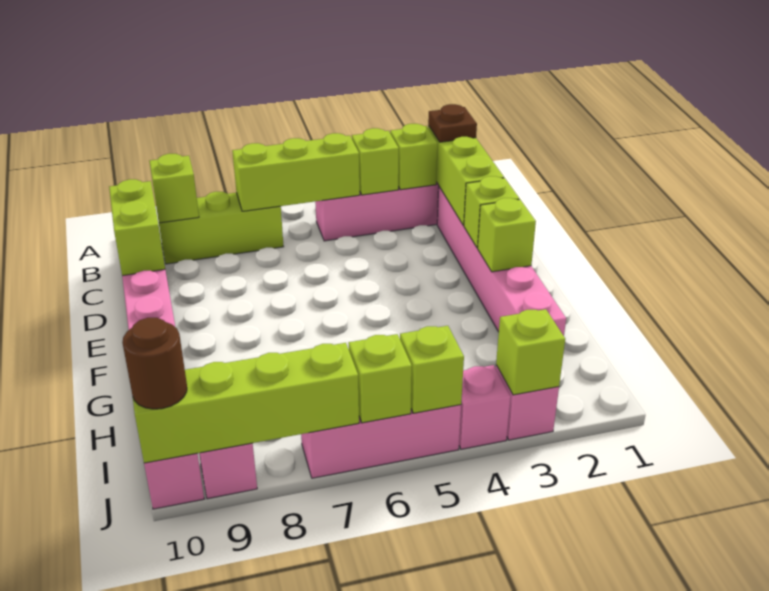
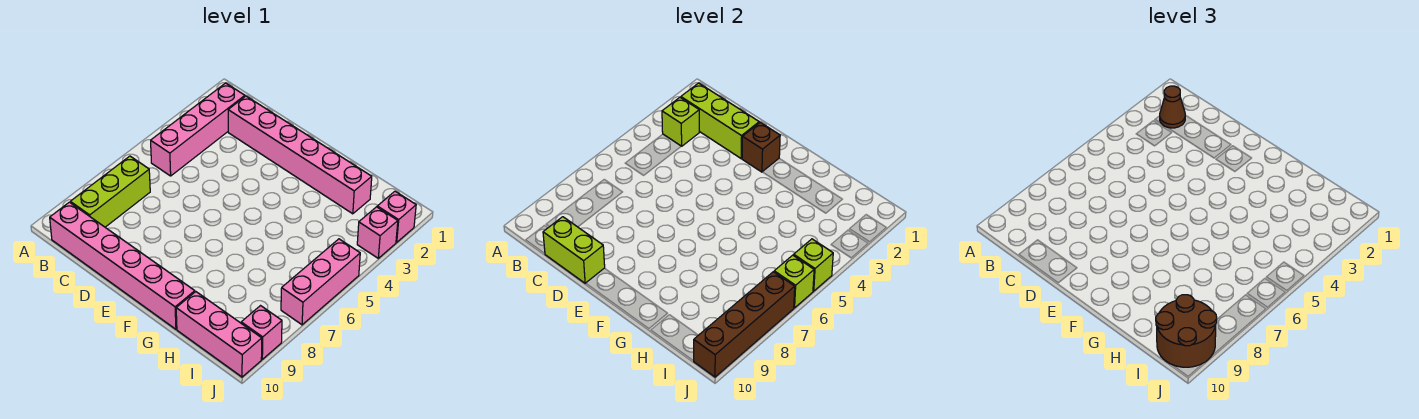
brown plate B2 level 3 -> brown cone B2 level 3
lime brick B4 level 2 -> none
lime brick B5:B7 level 2 -> none
lime brick B9 level 2 -> none
lime brick E2 level 2 -> brown brick E2 level 2
lime brick F2 level 2 -> none
lime brick J3 level 2 -> none
pink brick J4 level 1 -> pink brick J2 level 1
lime brick J7:J10 level 2 -> brown brick J7:J10 level 2
brown round brick J10 level 3 -> brown round brick I9:J10 level 3

